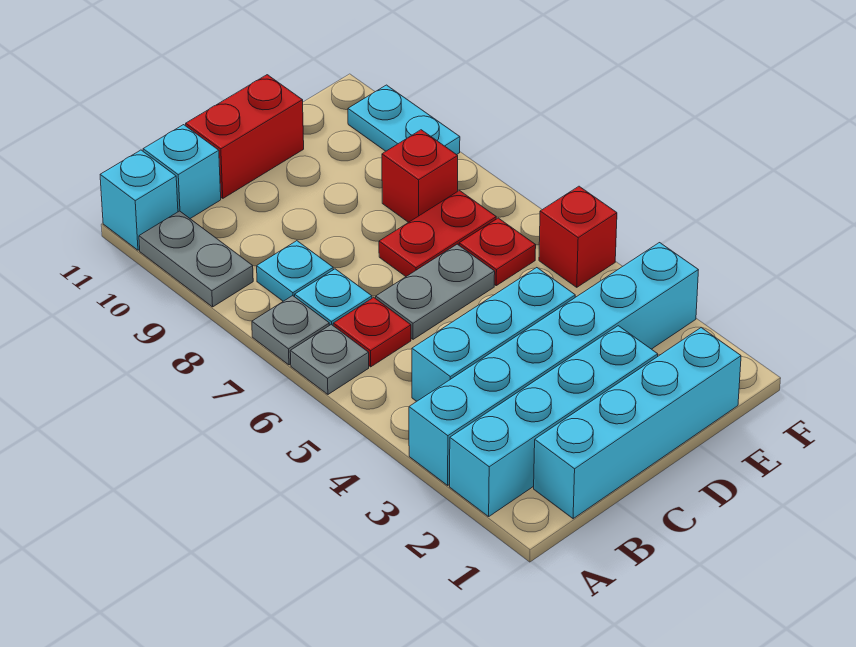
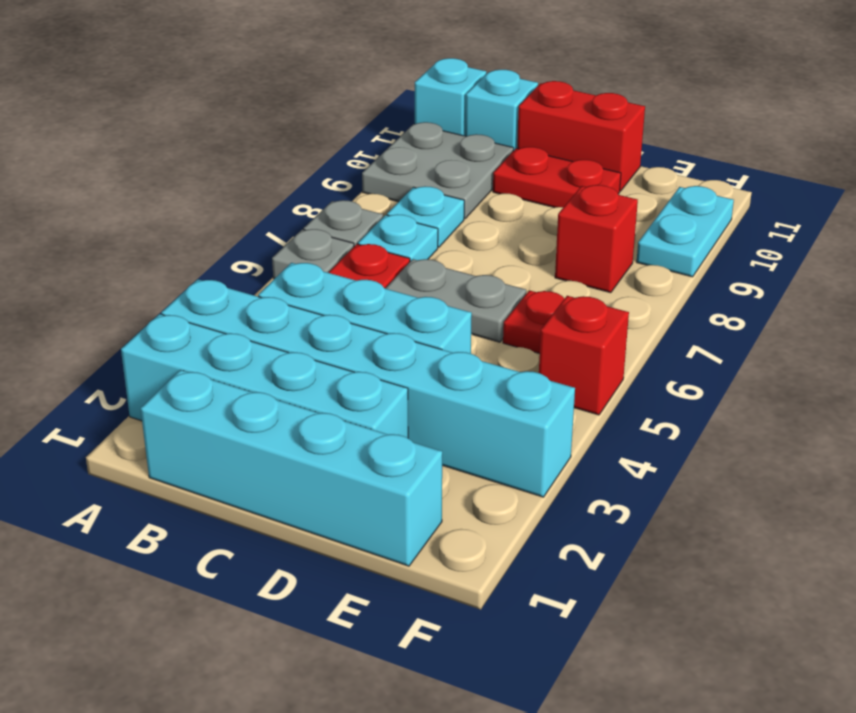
grey plate A9:A10 level 1 -> grey plate A9:B10 level 1
red plate D7:E7 level 1 -> red plate C10:D10 level 1

